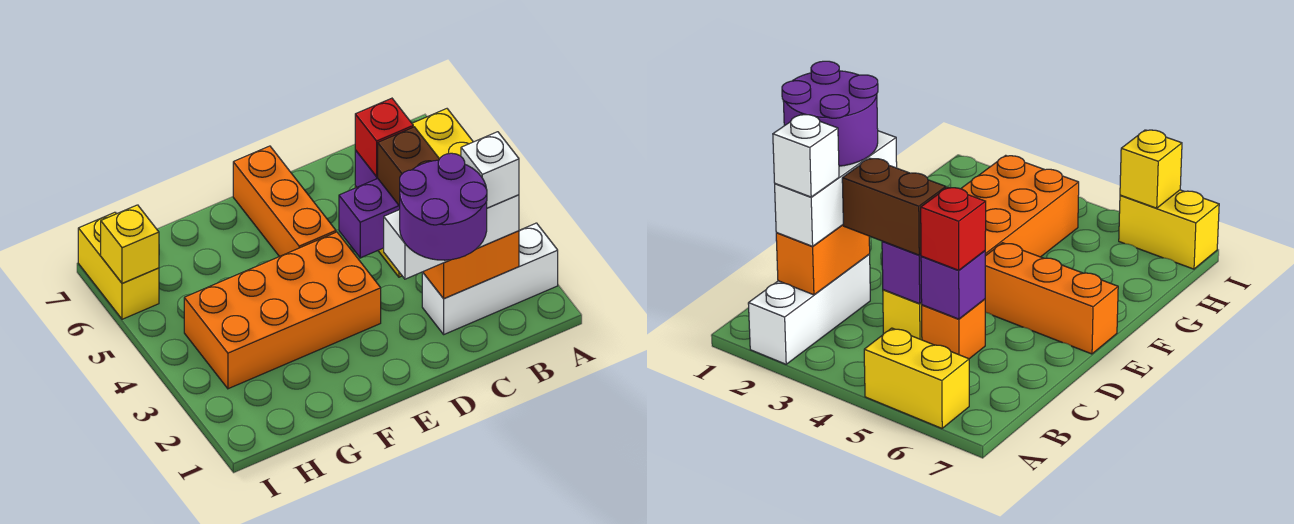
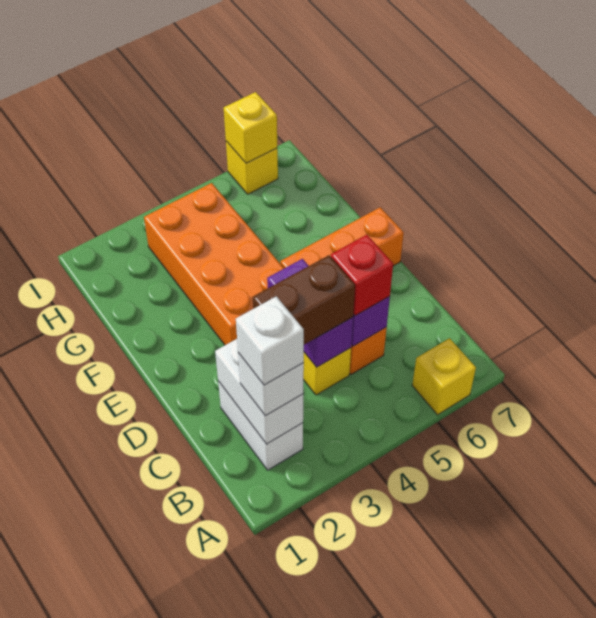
white brick A2:C2 level 1 -> white brick B2:C2 level 1
yellow brick A5:A6 level 1 -> yellow brick A6 level 1
orange brick B2:C2 level 2 -> white brick B2:C2 level 2
white brick B2:D2 level 3 -> white brick B2 level 3
purple round brick C1:D2 level 4 -> none
yellow brick I6:I7 level 1 -> yellow brick I6 level 1

